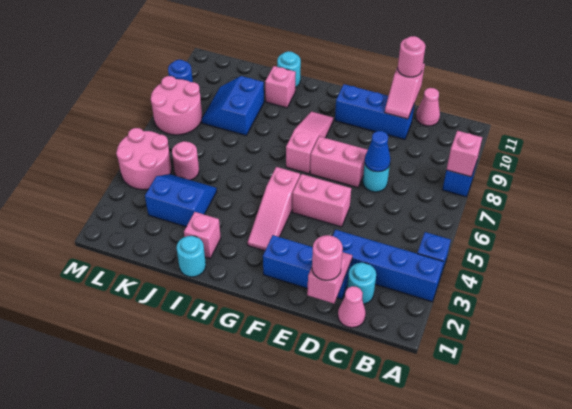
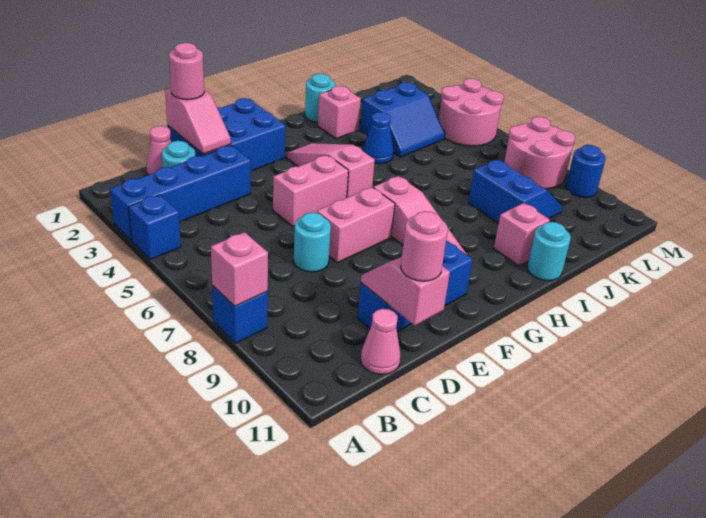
blue brick D2:F2 level 1 -> blue brick D1:F2 level 1
blue cone D7 level 2 -> blue cone I4 level 1
pink round brick K5 level 1 -> none

